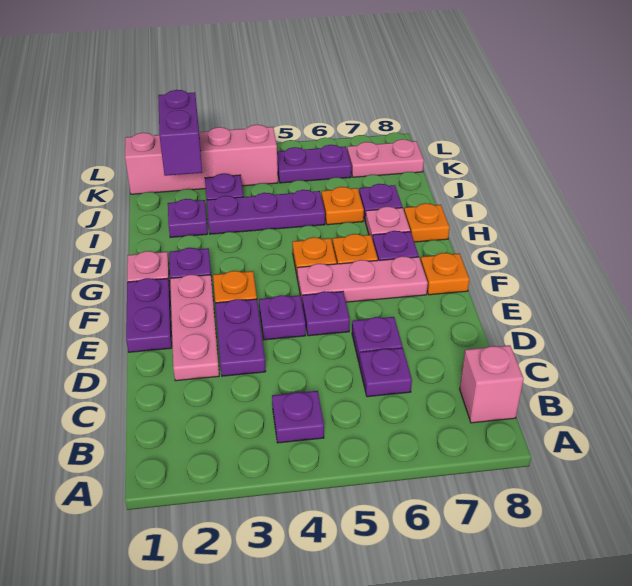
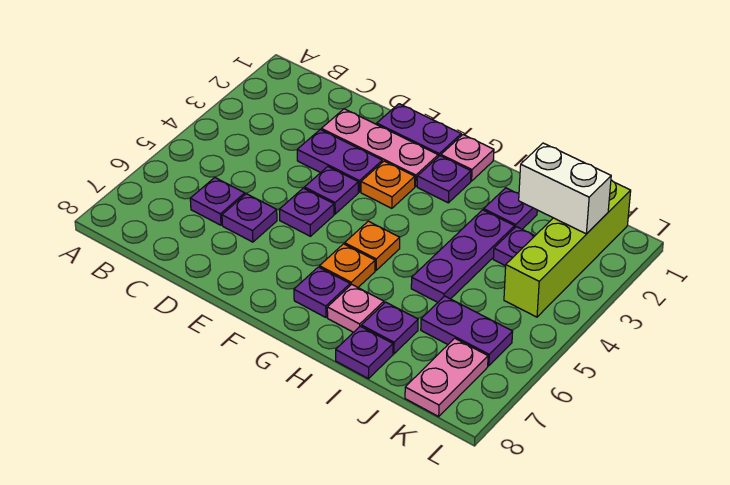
purple plate B4 level 1 -> purple plate I8 level 1
pink brick B8 level 1 -> none
pink plate F5:F7 level 1 -> none
orange plate F8 level 1 -> none
orange plate H8 level 1 -> none
orange plate I6 level 1 -> none
purple brick J2:K2 level 2 -> white brick J2:K2 level 2
pink brick K1:K4 level 1 -> lime brick K1:K4 level 1
purple plate K5:K6 level 1 -> purple plate J6:K6 level 1

